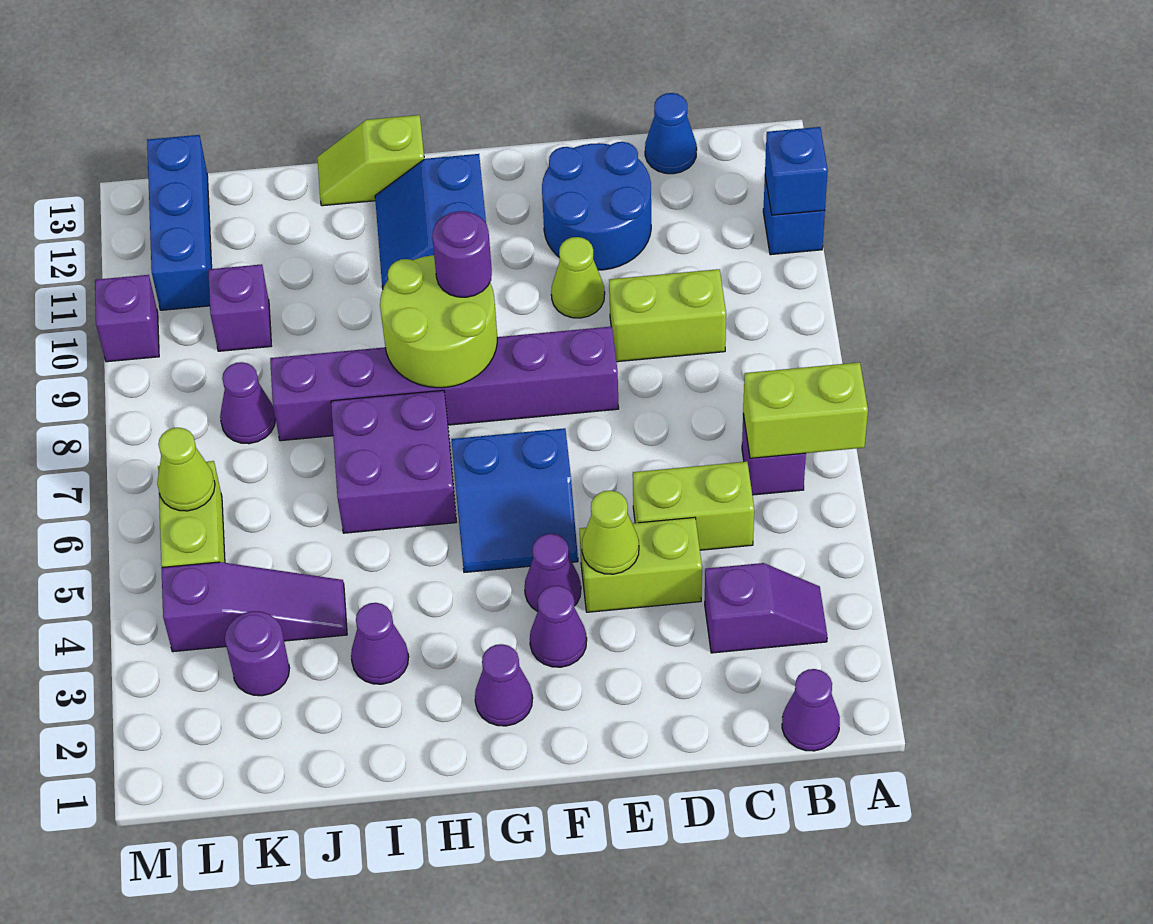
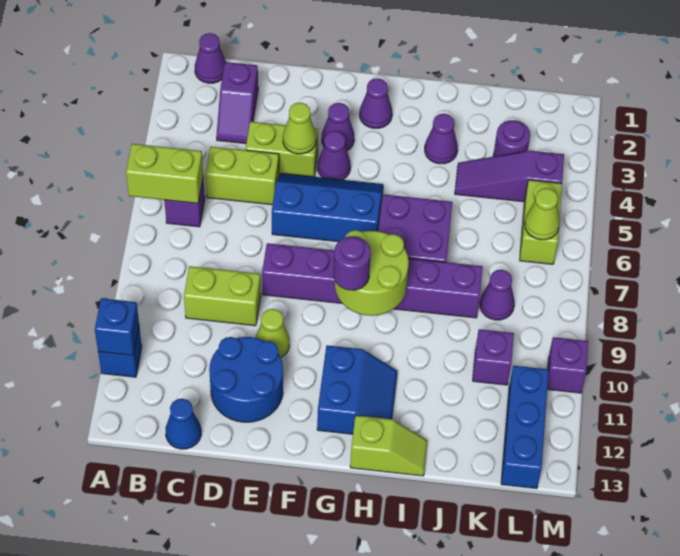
purple slope B3:C3 level 1 top C -> purple slope C2:C3 level 1 top 2
blue slope F5:G6 level 1 top 6 -> blue slope E5:G6 level 1 top 6

